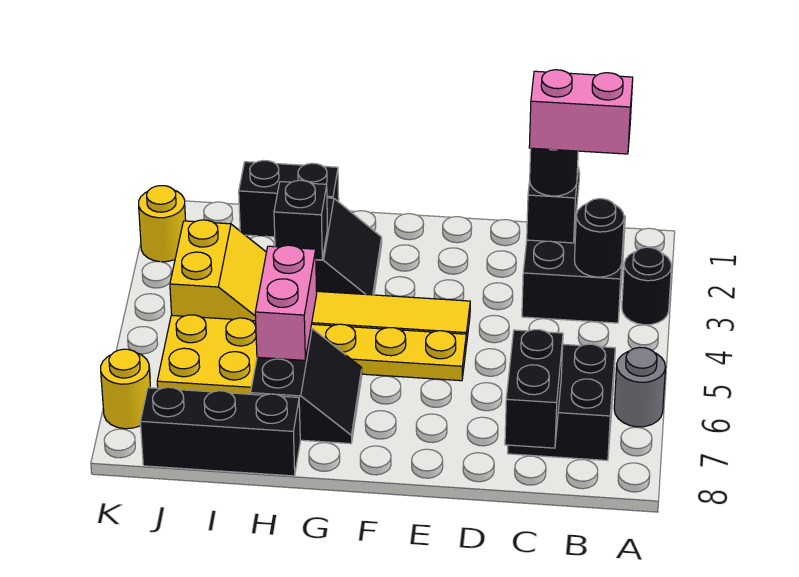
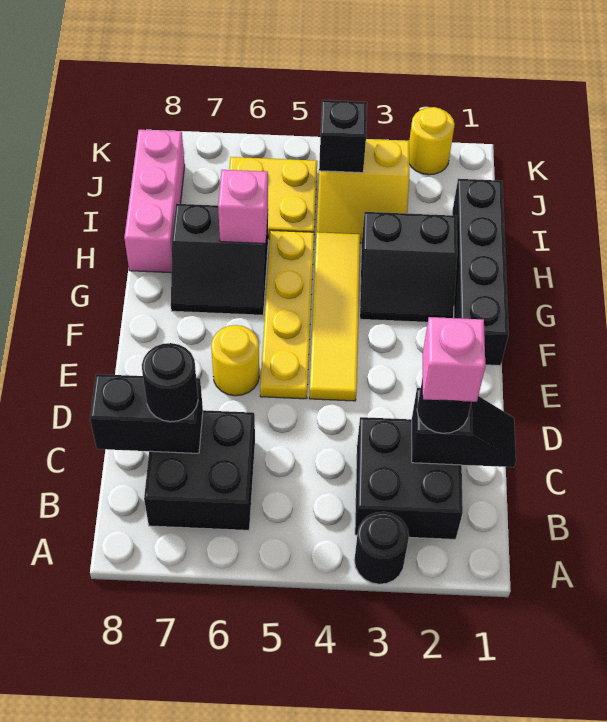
grey round brick A6 level 1 -> none
pink brick B2:C2 level 4 -> pink brick C2 level 4
black round brick B3 level 2 -> black round brick C7 level 3
black brick H1:I1 level 1 -> black brick F1:I1 level 1
black brick H3 level 2 -> black brick J4 level 2
pink brick H5:H6 level 2 -> pink brick H6 level 2
black brick H8:J8 level 1 -> pink brick H8:J8 level 1
yellow round brick K7 level 1 -> yellow round brick E6 level 1

